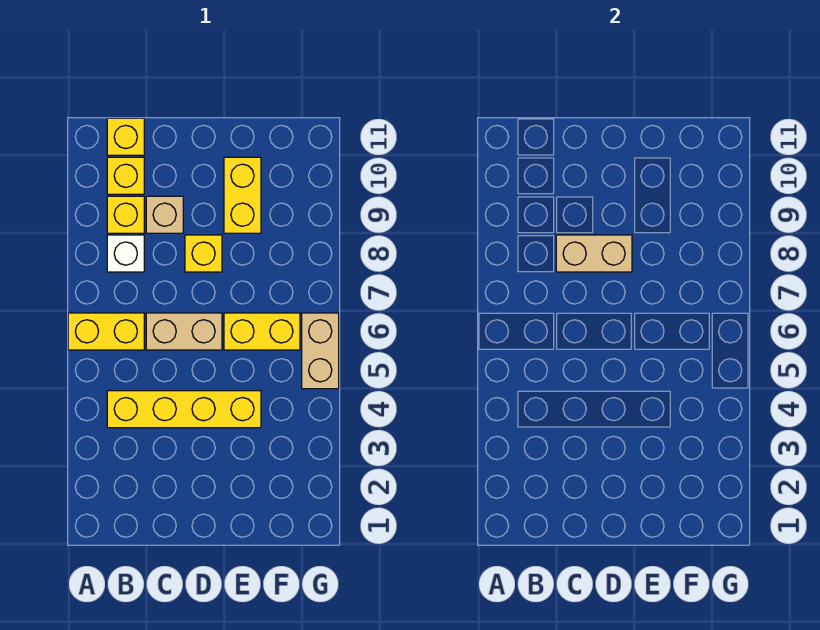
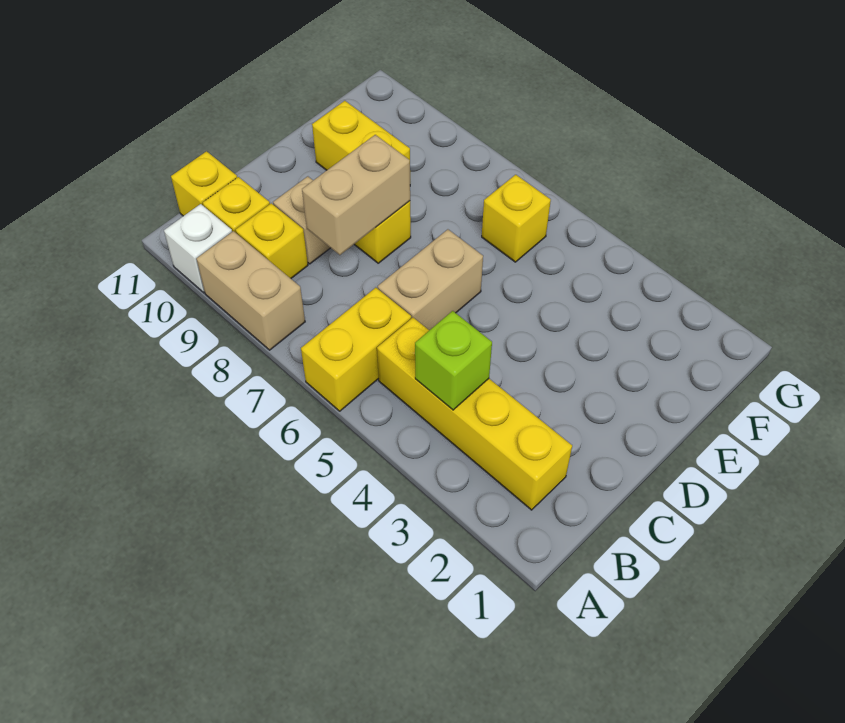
yellow brick B4:E4 level 1 -> yellow brick B2:B5 level 1
none -> lime brick B4 level 2
white brick B8 level 1 -> white brick A10 level 1
yellow brick E6:F6 level 1 -> yellow brick F6 level 1
tan brick G5:G6 level 1 -> tan brick A8:A9 level 1

